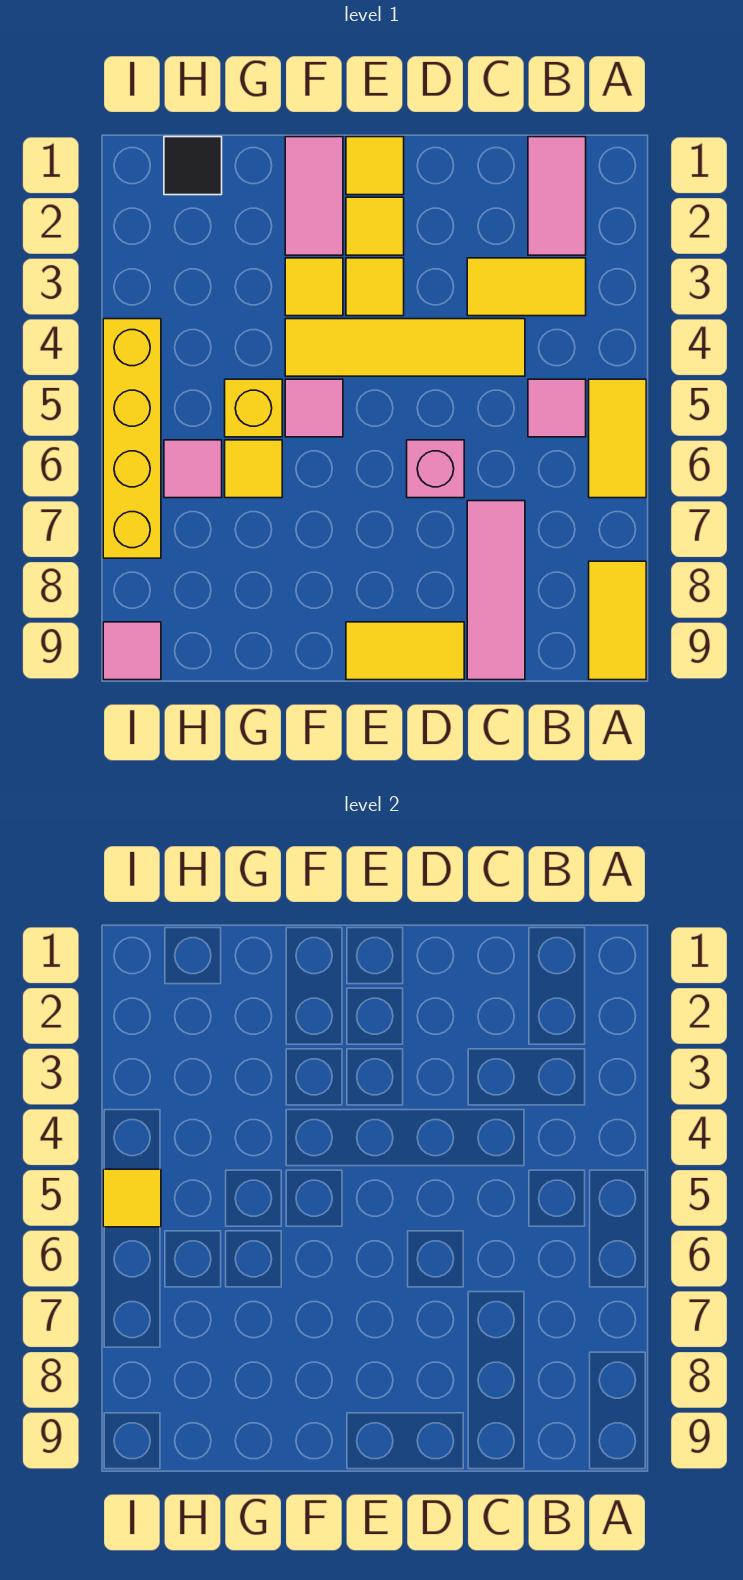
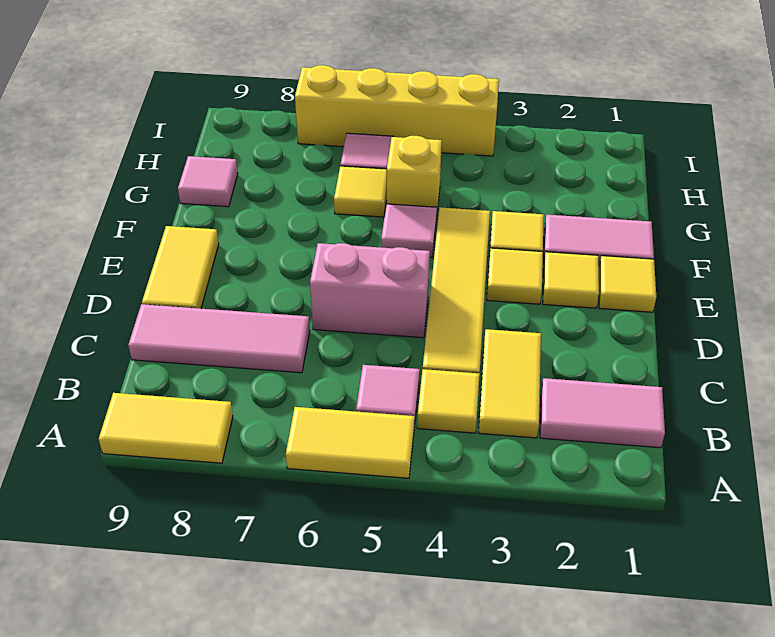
pink brick D6 level 1 -> pink brick D5:D6 level 1
black tile H1 level 1 -> none
yellow tile I5 level 2 -> yellow tile B4 level 1
pink tile I9 level 1 -> pink tile G9 level 1

